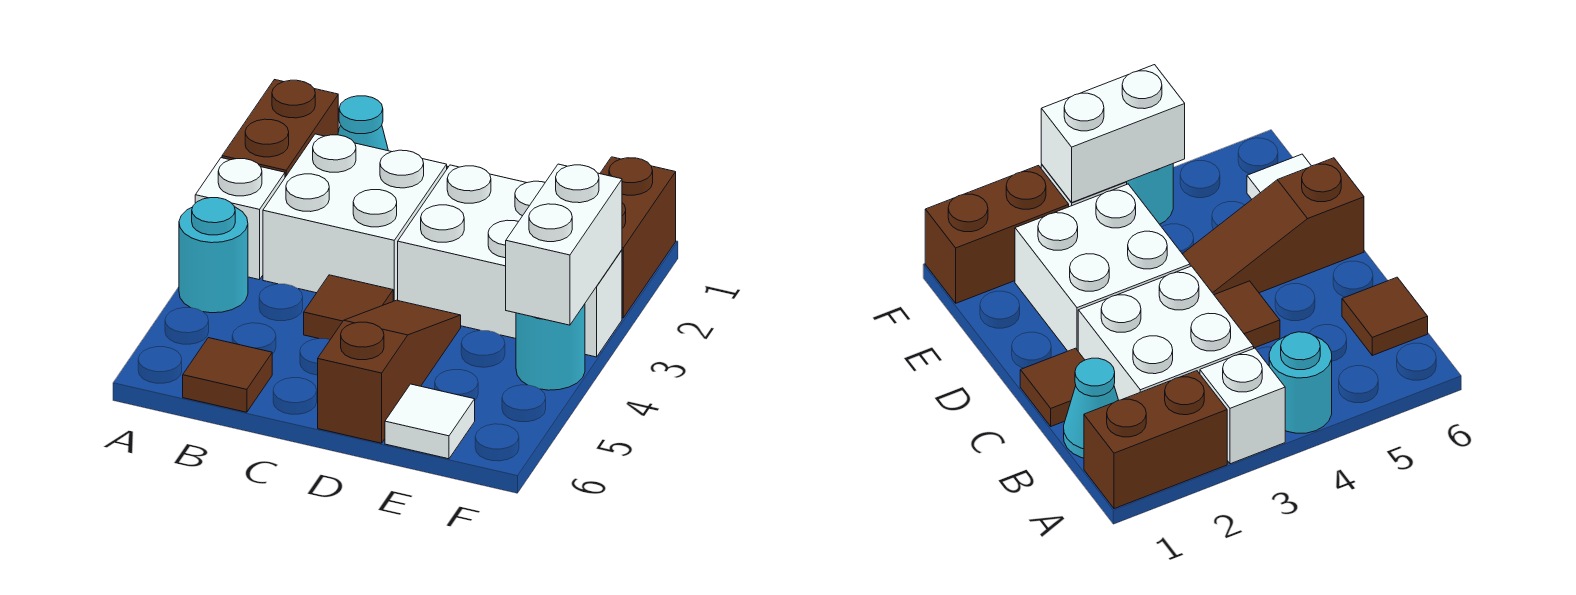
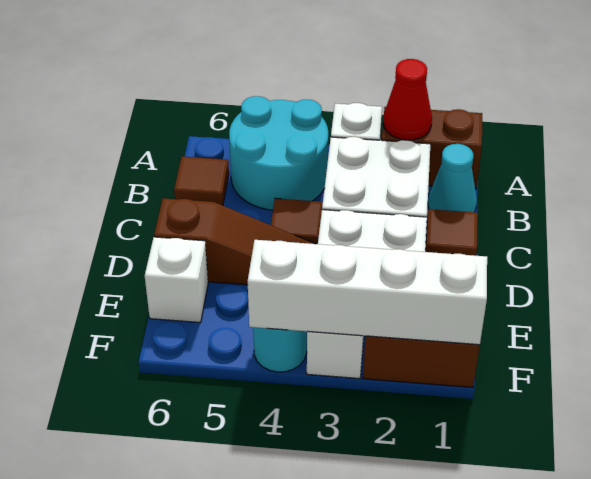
none -> red cone A2 level 2
cyan round brick A4 level 1 -> cyan round brick A4:B5 level 1
white tile E6 level 1 -> white brick E6 level 1
white brick F3:F4 level 2 -> white brick F1:F4 level 2

